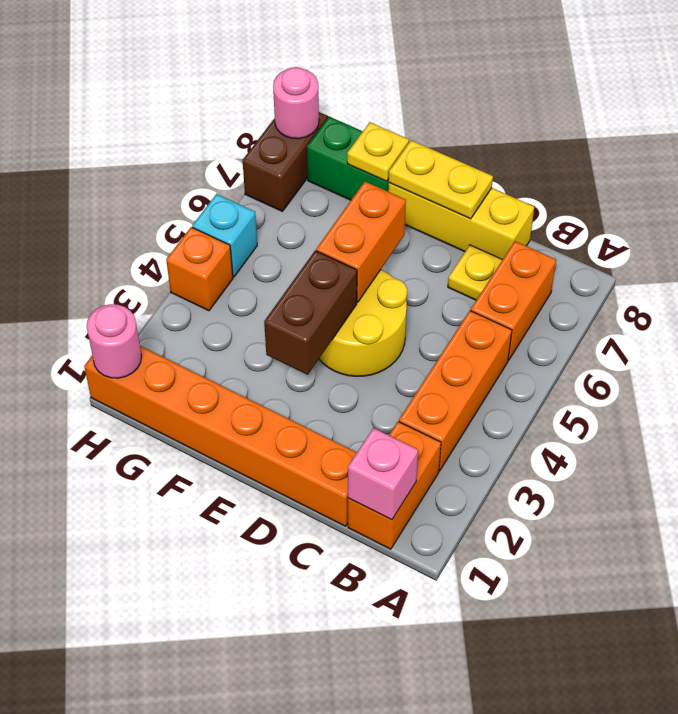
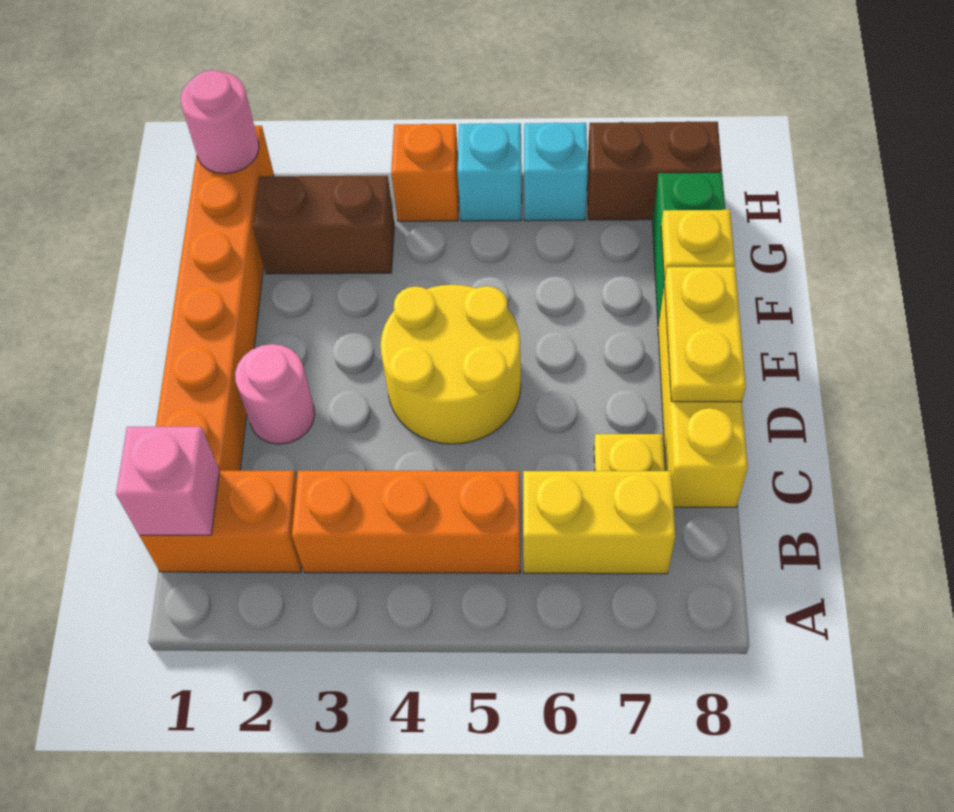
orange brick B6:B7 level 1 -> yellow brick B6:B7 level 1
brown brick E3:E4 level 2 -> brown brick G2:G3 level 1
orange brick E5:E6 level 2 -> none
none -> cyan brick H6 level 1
pink round brick H8 level 2 -> pink round brick D2 level 1

